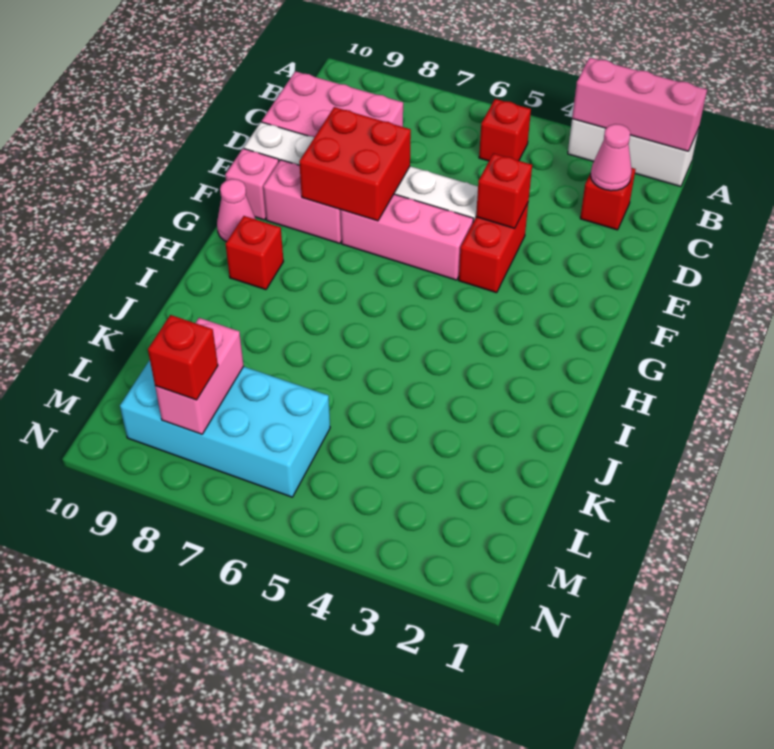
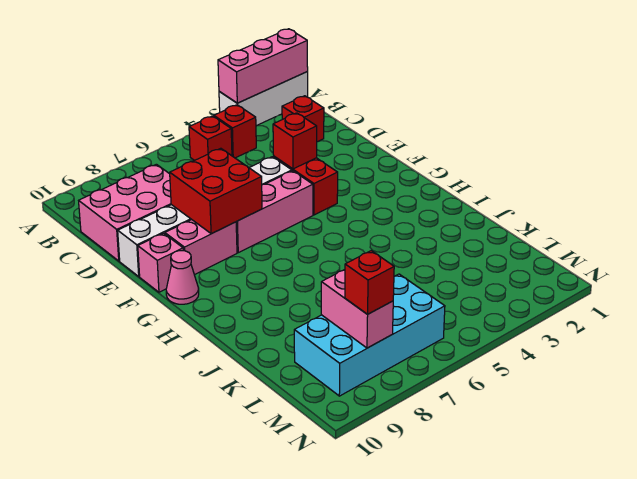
pink cone C2 level 2 -> none
red brick H9 level 1 -> red brick B4 level 1

